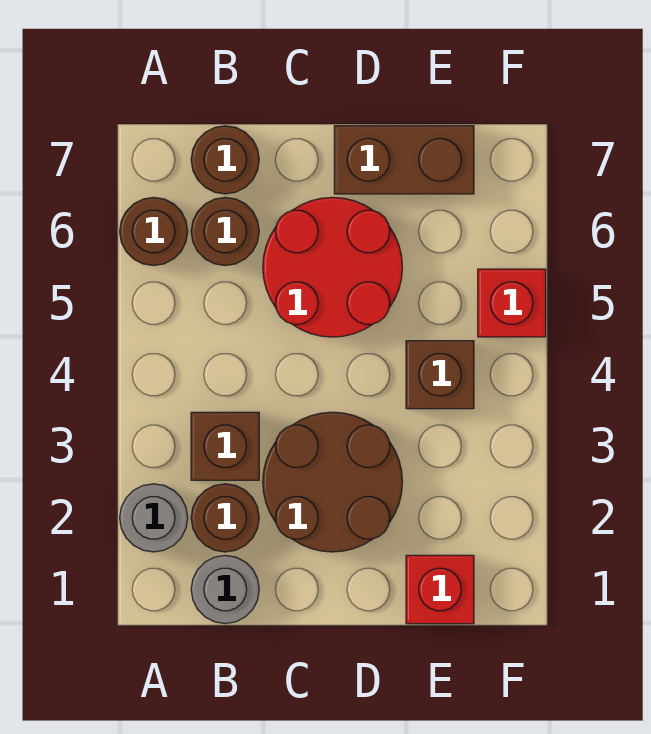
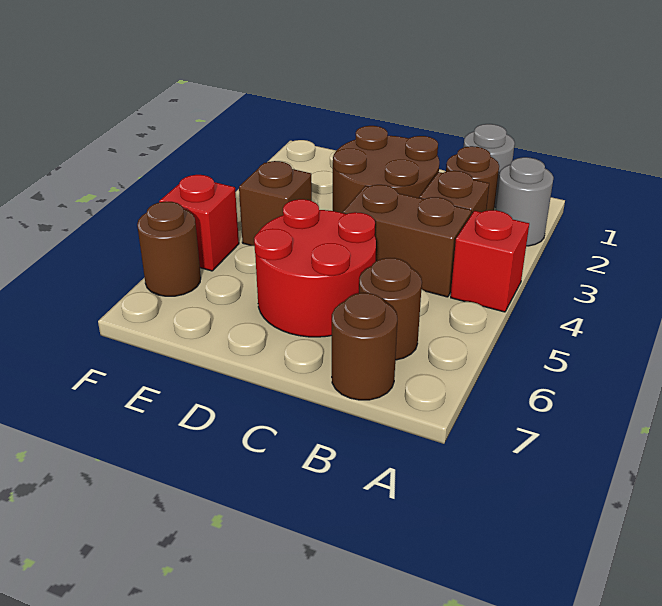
brown round brick A6 level 1 -> brown round brick F6 level 1
brown brick D7:E7 level 1 -> brown brick B4:C4 level 1
red brick E1 level 1 -> red brick A4 level 1

